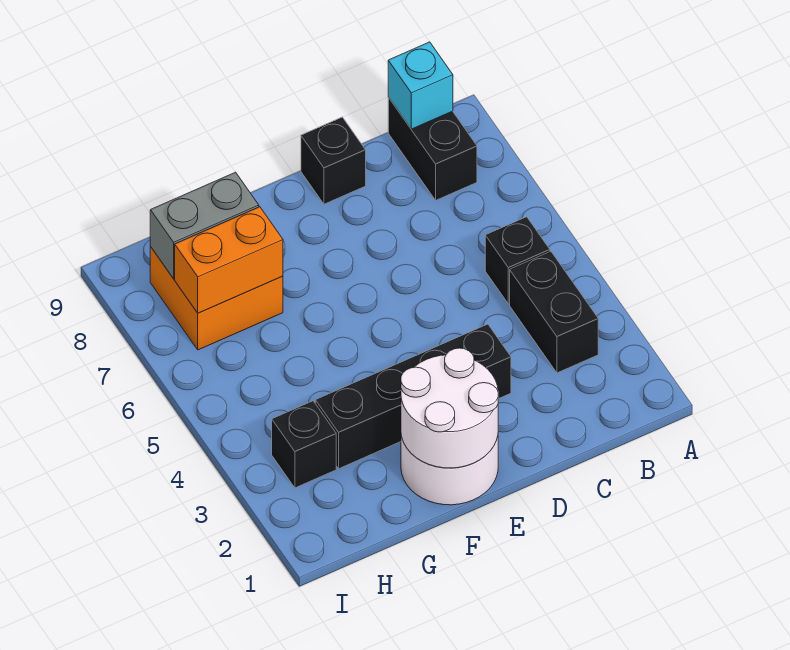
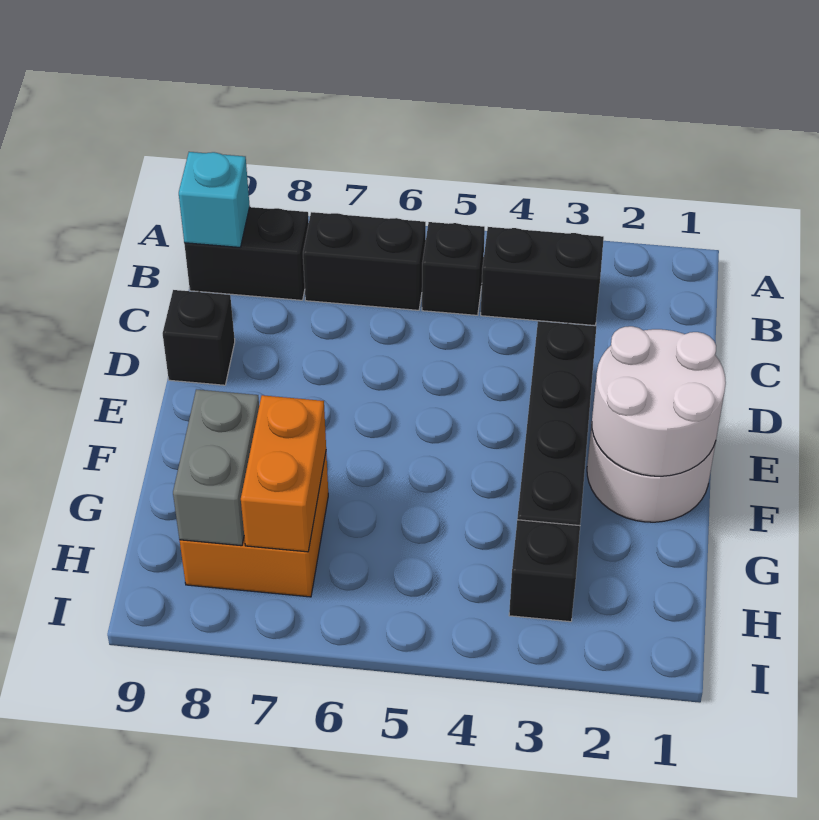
none -> black brick B6:B7 level 1

